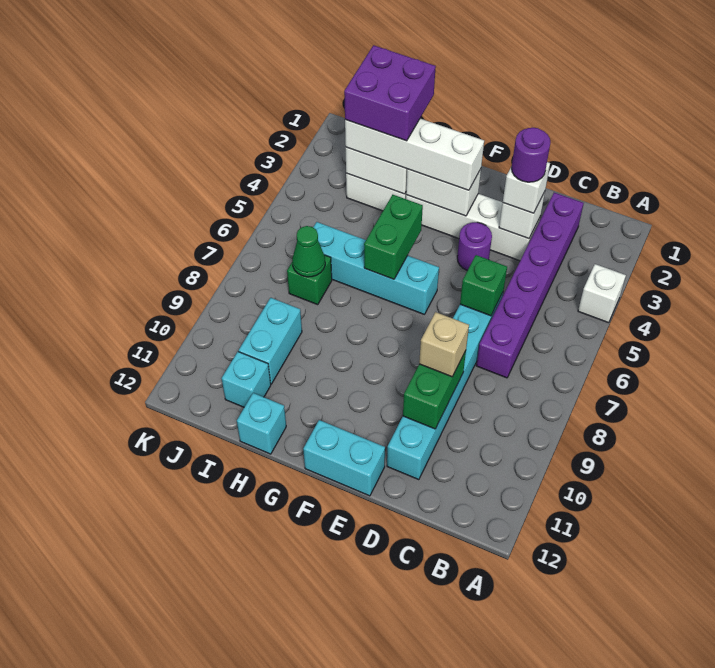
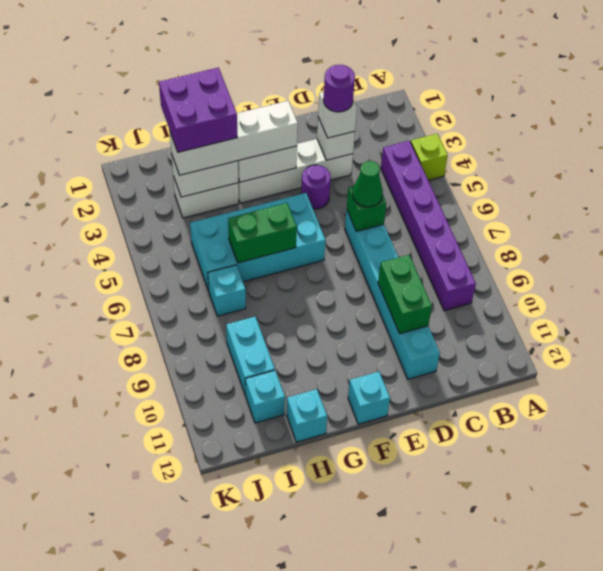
white brick A4 level 1 -> lime brick A4 level 1
purple brick C2:C7 level 1 -> purple brick B4:B9 level 1
tan brick D9 level 3 -> none
cyan brick E12:F12 level 1 -> cyan brick F12 level 1
cyan brick F6:I6 level 1 -> cyan brick F5:I6 level 1
green brick G5:G6 level 2 -> green brick G6:H6 level 2
green brick I7 level 1 -> cyan brick I7 level 1
green cone I7 level 2 -> green cone D6 level 3

